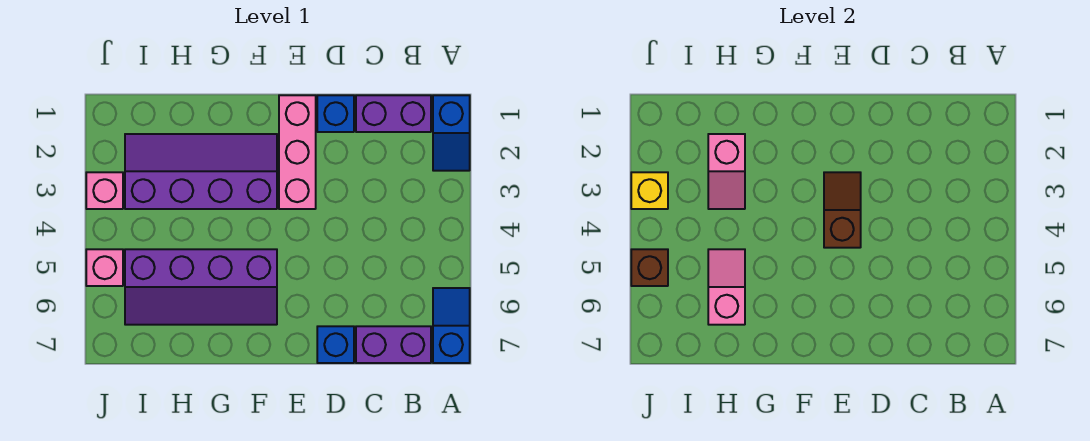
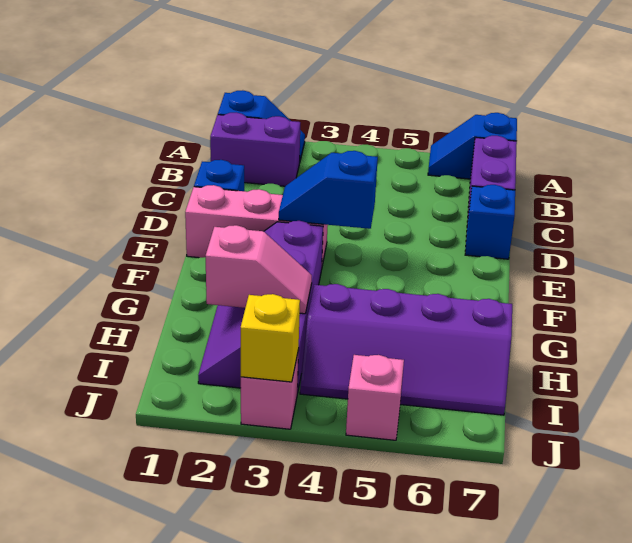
purple brick B1:C1 level 1 -> purple brick B1:B2 level 1
brown slope E3:E4 level 2 top 4 -> blue slope E3:E4 level 2 top 4
purple slope F5:I6 level 1 top 5 -> purple slope H4:I7 level 1 top H
pink slope H5:H6 level 2 top 6 -> none
brown brick J5 level 2 -> none

